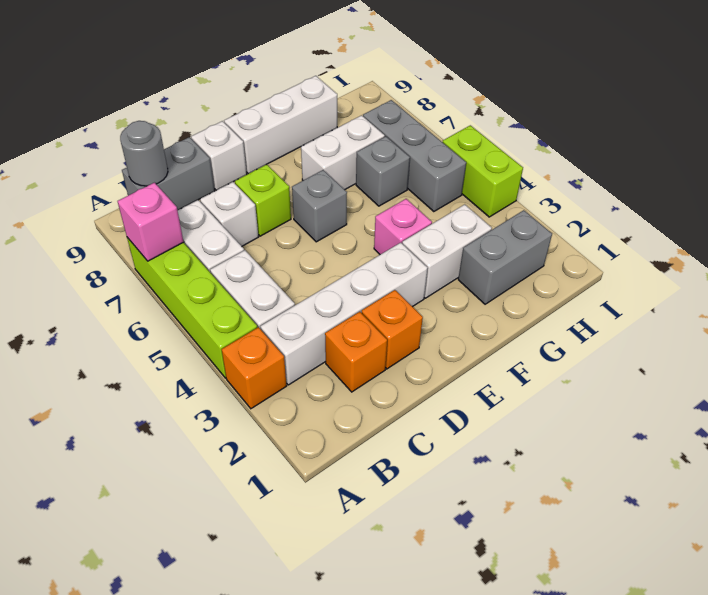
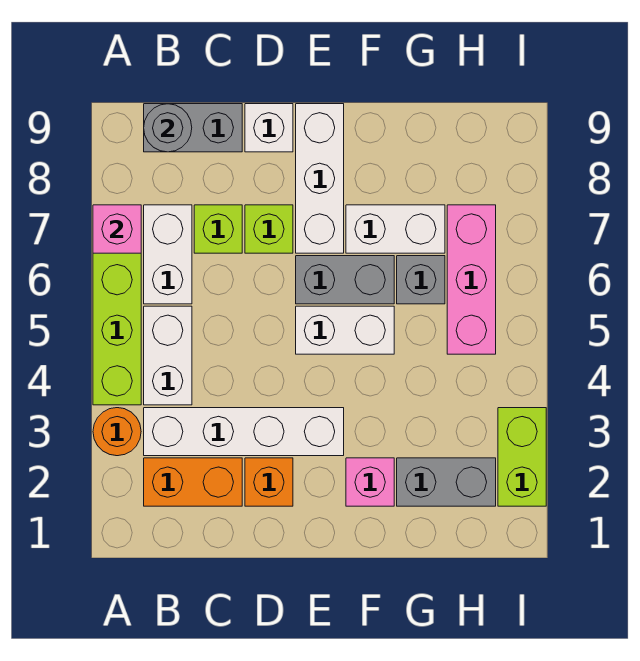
orange brick A3 level 1 -> orange round brick A3 level 1
orange brick C2 level 1 -> orange brick B2:C2 level 1
white brick C7 level 1 -> lime brick C7 level 1
grey brick E6 level 1 -> grey brick E6:F6 level 1
white brick E9:G9 level 1 -> white brick E7:E9 level 1
white brick F3:G3 level 1 -> white brick E5:F5 level 1
pink brick F4 level 1 -> pink brick F2 level 1
grey brick H5:H7 level 1 -> pink brick H5:H7 level 1
lime brick I4:I5 level 1 -> lime brick I2:I3 level 1

